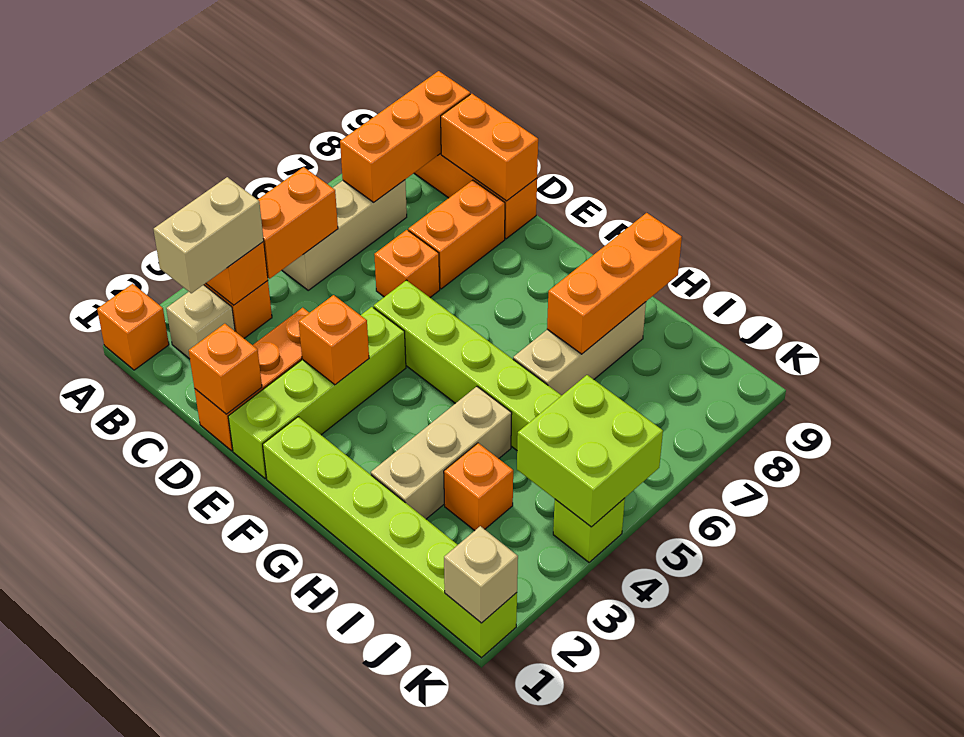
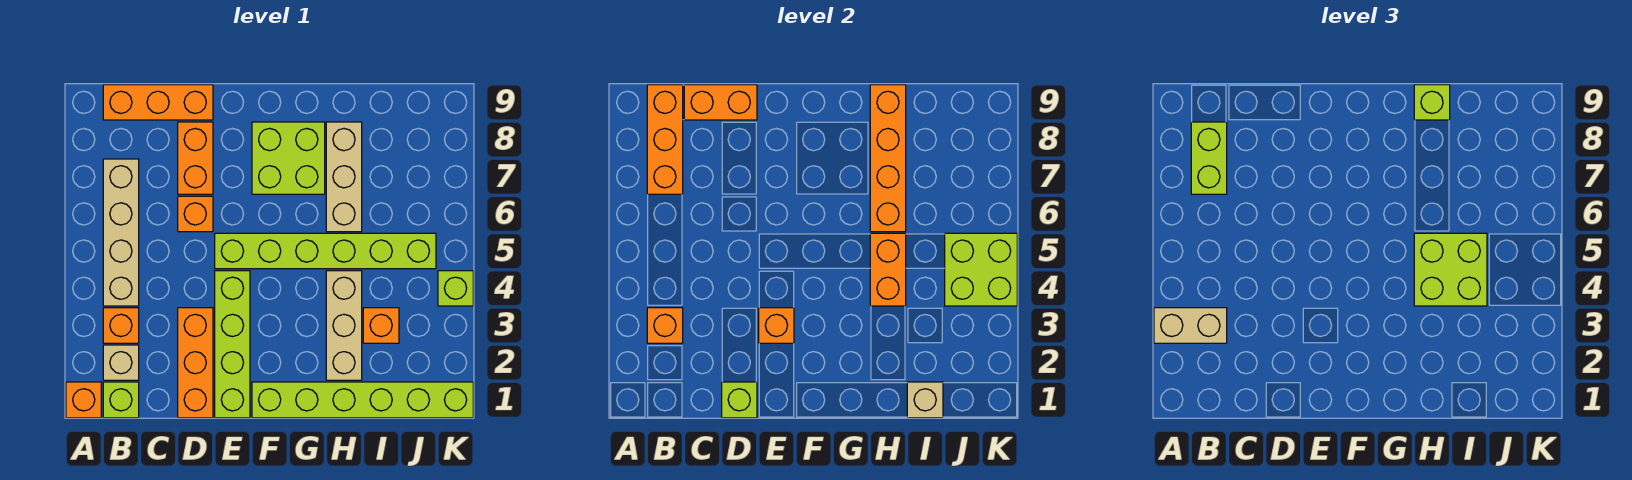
none -> lime brick B1 level 1
tan brick B2:B3 level 3 -> tan brick A3:B3 level 3
orange brick B4:B5 level 2 -> orange brick H4:H5 level 2
tan brick B5:B7 level 1 -> tan brick B4:B7 level 1
none -> lime brick B7:B8 level 3
orange brick D1 level 2 -> lime brick D1 level 2
none -> lime brick F7:G8 level 1
none -> lime brick H4:I5 level 3
orange brick H7:H9 level 2 -> orange brick H6:H9 level 2
none -> lime brick H9 level 3
tan brick K1 level 2 -> tan brick I1 level 2

